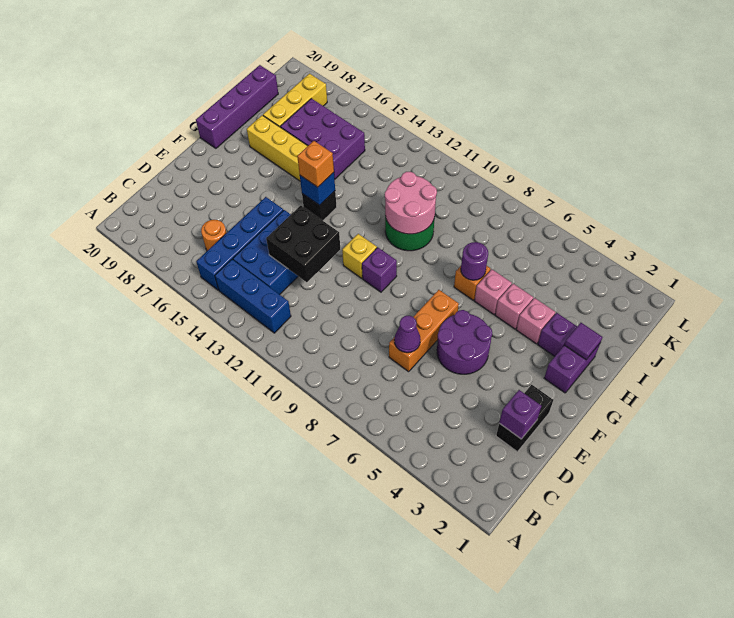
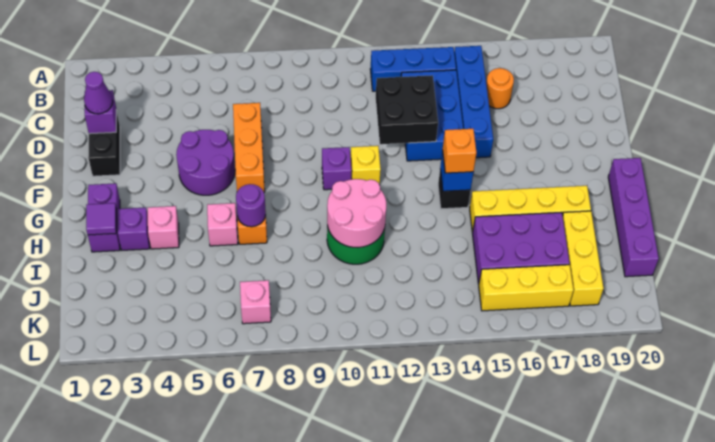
purple cone D7 level 2 -> purple cone D2 level 3
pink brick H5 level 1 -> pink brick K7 level 1
none -> yellow brick K15:K17 level 1

